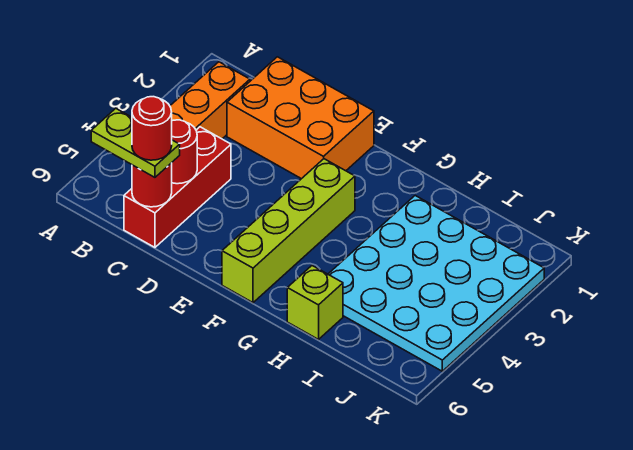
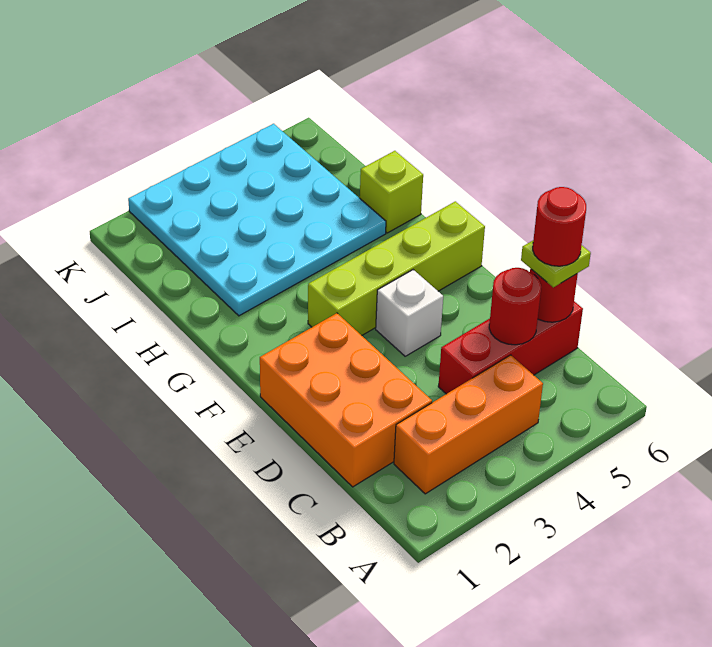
lime plate B6:C6 level 3 -> lime plate C6 level 3
none -> white brick E4 level 1

